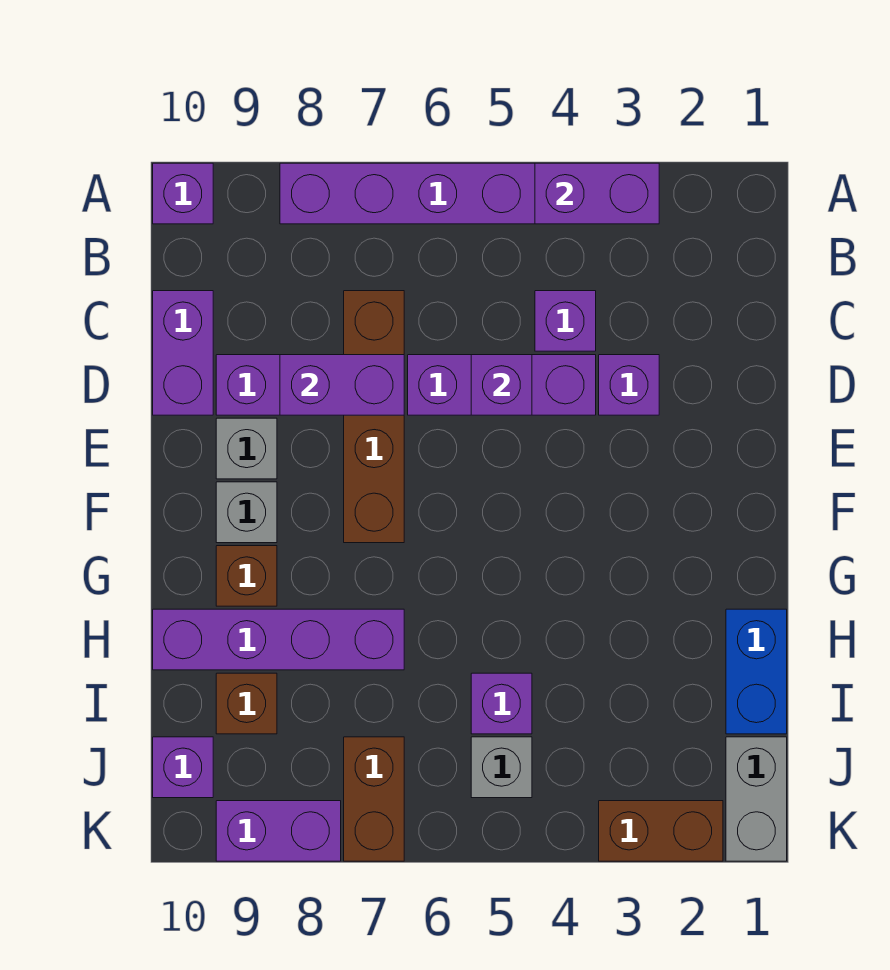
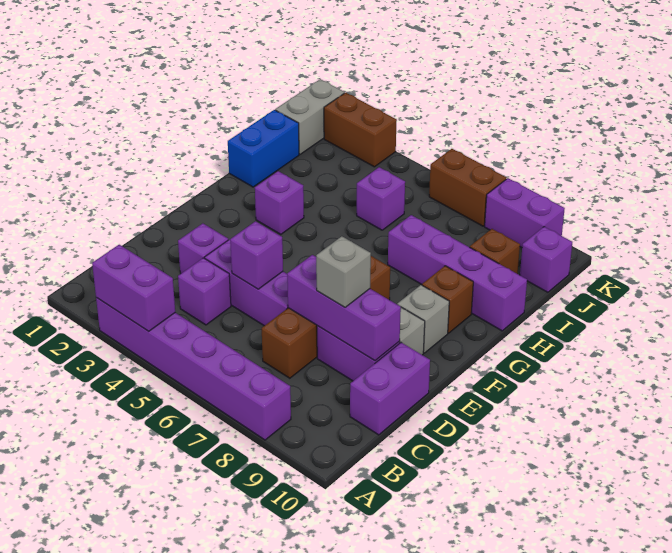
purple brick A10 level 1 -> purple brick G3 level 1
purple brick D7:D8 level 2 -> purple brick D7:D9 level 2
grey brick J5 level 1 -> grey brick D8 level 3
brown brick J7:K7 level 1 -> brown brick K6:K7 level 1

